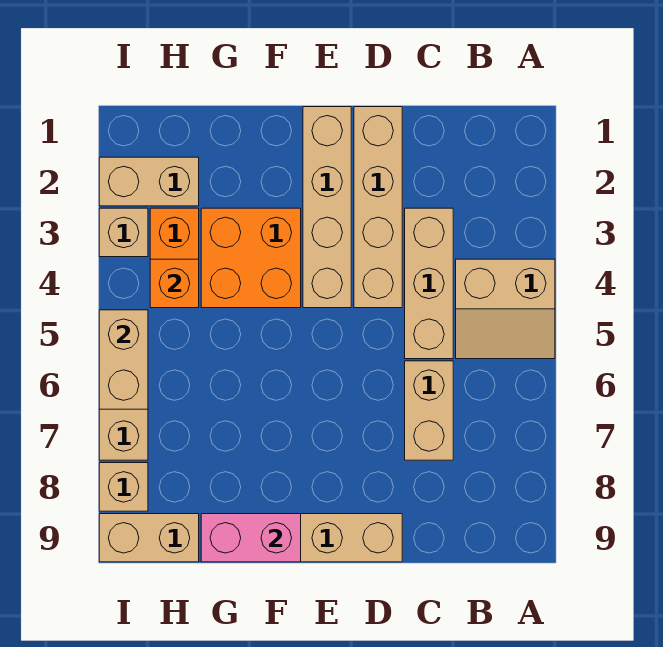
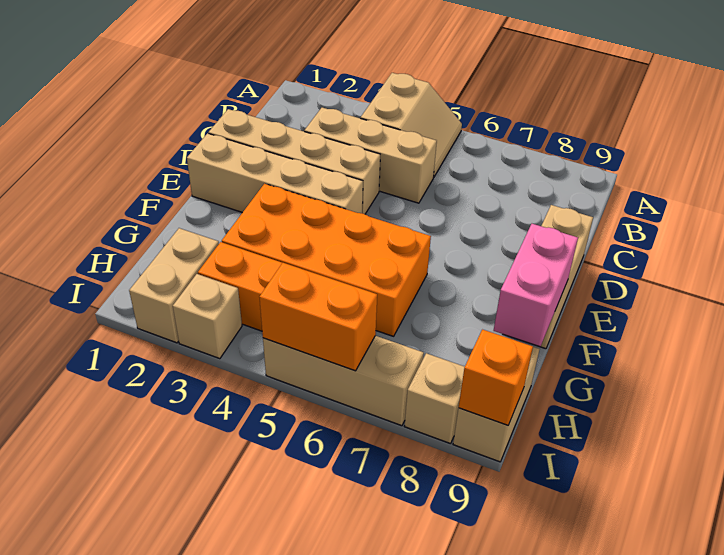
tan brick C6:C7 level 1 -> none
orange brick F3:G4 level 1 -> orange brick F3:G6 level 1
orange brick H4 level 2 -> orange brick I9 level 2
tan brick I5:I6 level 2 -> orange brick I5:I6 level 2

